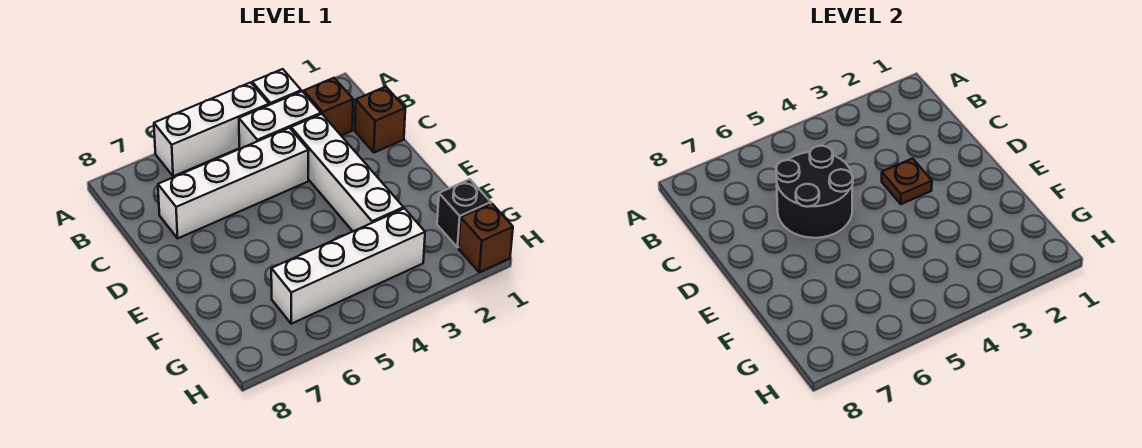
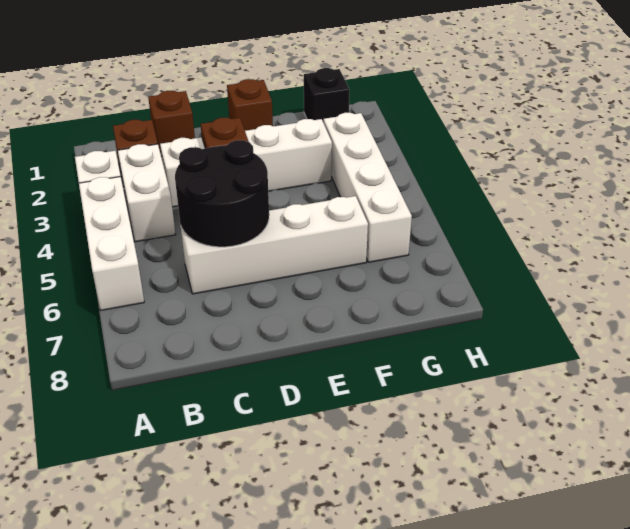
white brick C4:C7 level 1 -> white brick C6:F6 level 1
brown brick H1 level 1 -> brown brick E1 level 1

